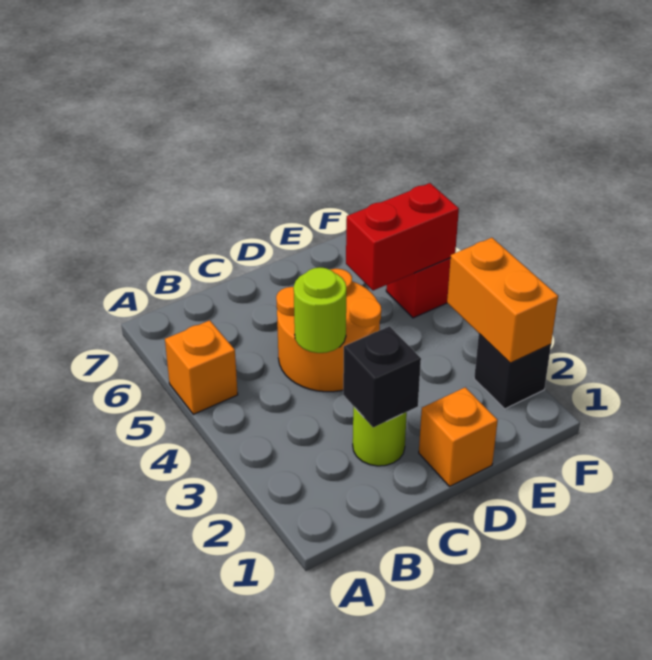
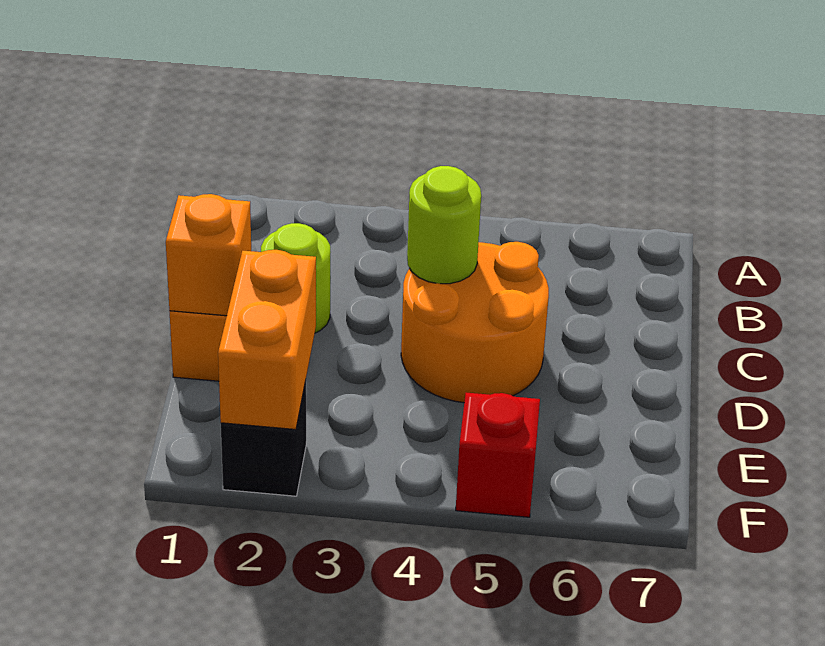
orange brick A5 level 1 -> orange brick D1 level 2
black brick C2 level 2 -> none
red brick E5:F5 level 2 -> none
orange brick F2:F3 level 2 -> orange brick E2:F2 level 2

